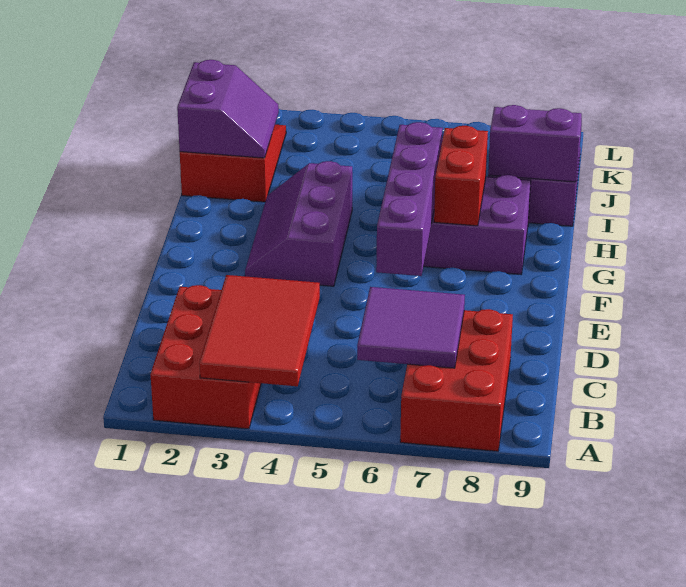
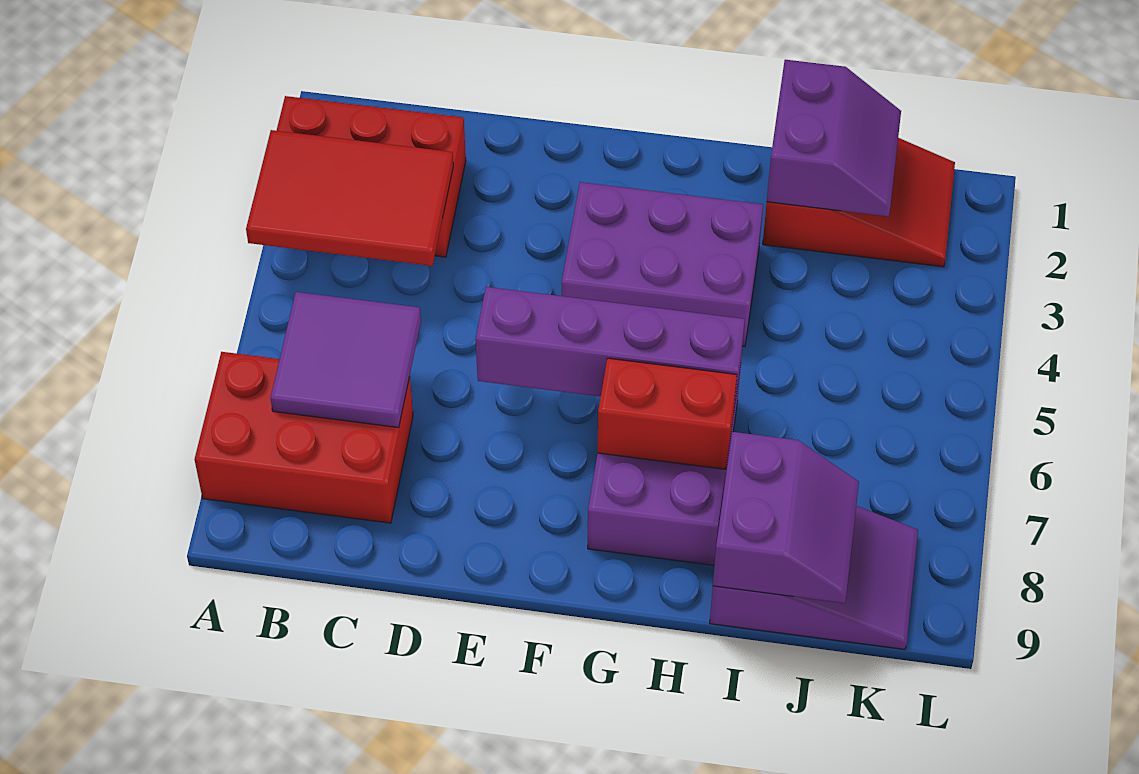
purple slope F3:H4 level 1 top 4 -> purple brick F3:H4 level 1
purple slope I1:J2 level 2 top 1 -> purple slope I1:J2 level 2 top I

